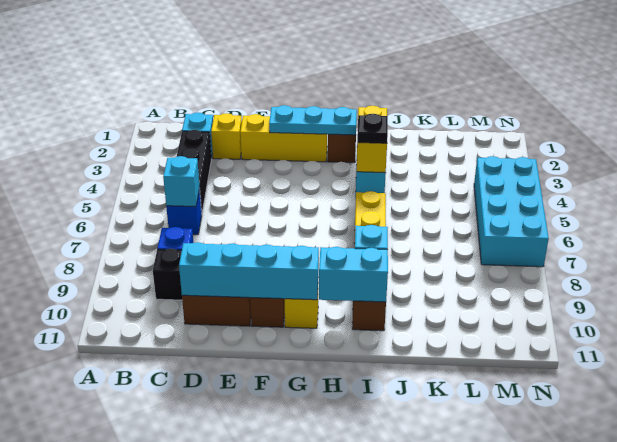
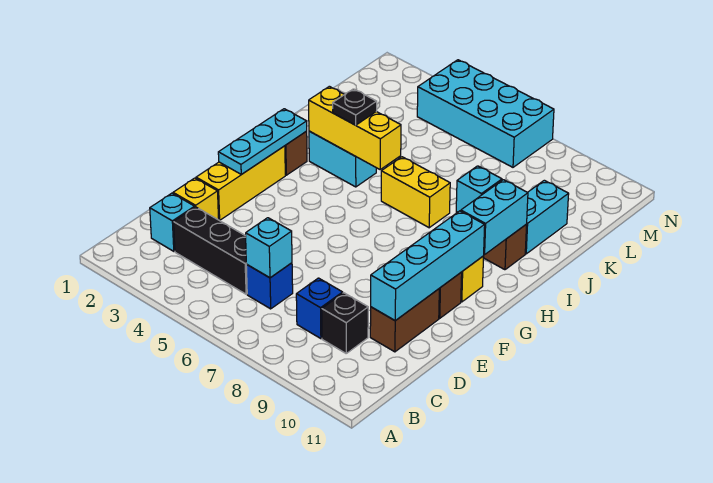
yellow brick I3:I4 level 2 -> yellow brick I3:I5 level 2
none -> cyan brick J10:K10 level 1

